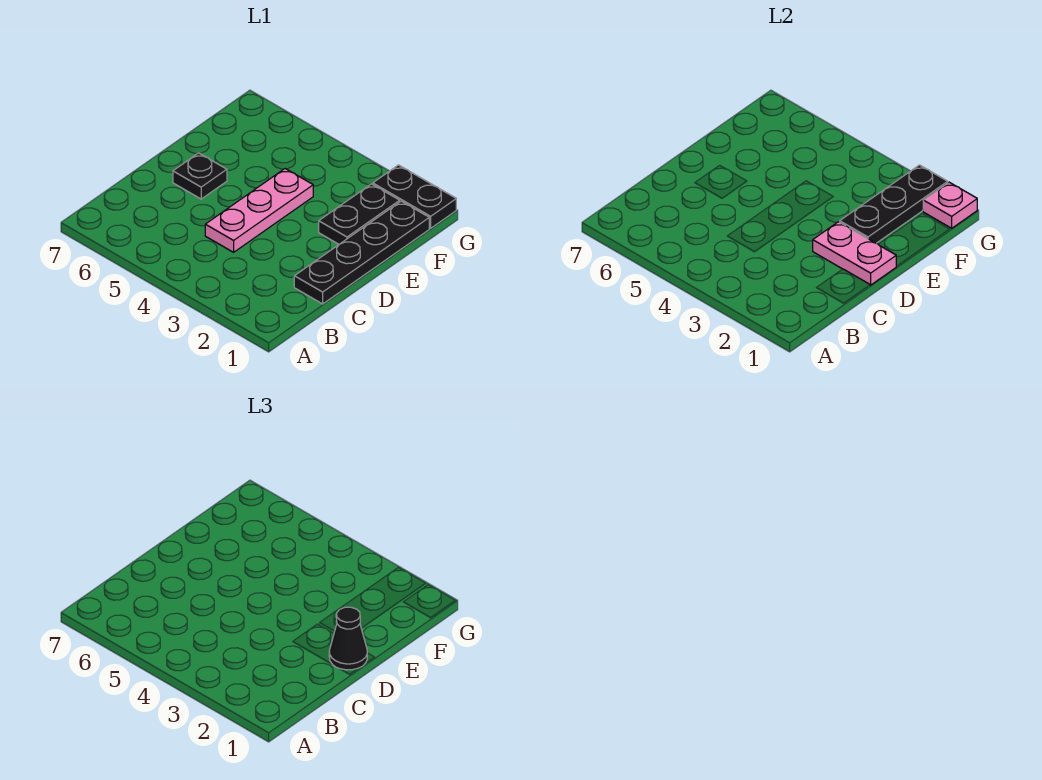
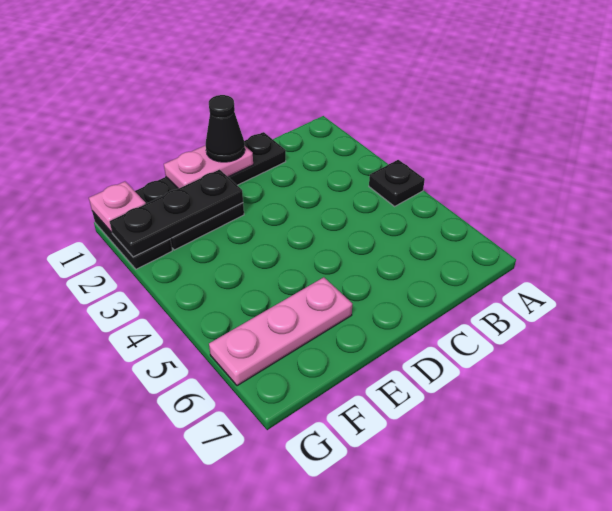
pink plate C4:E4 level 1 -> pink plate E6:G6 level 1
pink plate D1:D2 level 2 -> pink plate D1:E1 level 2
black plate D6 level 1 -> black plate A4 level 1

